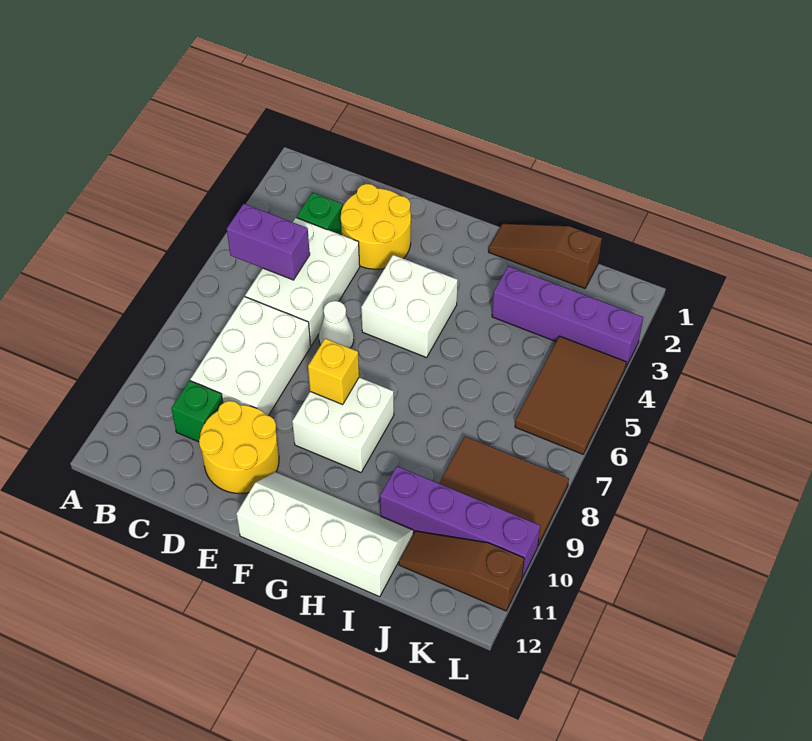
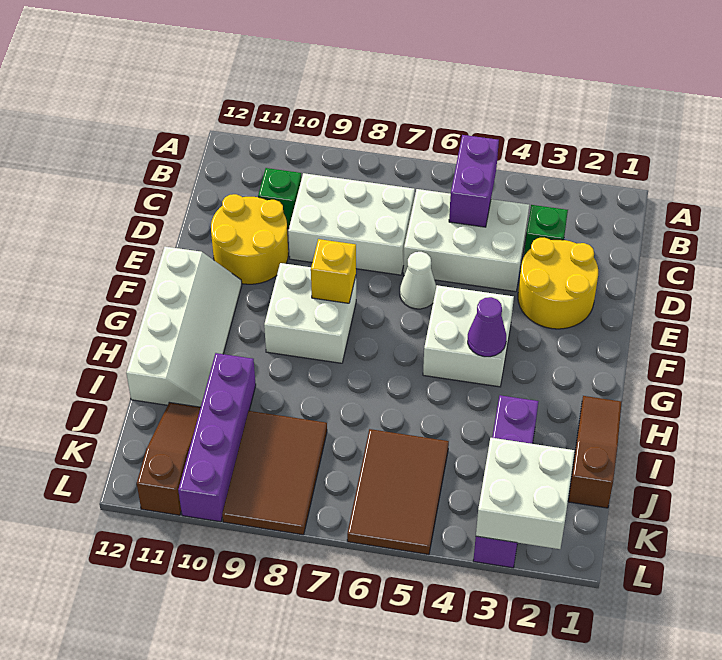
none -> purple cone G4 level 2
none -> white brick K2:L3 level 2
brown tile K4:L6 level 1 -> brown tile J5:L6 level 1

